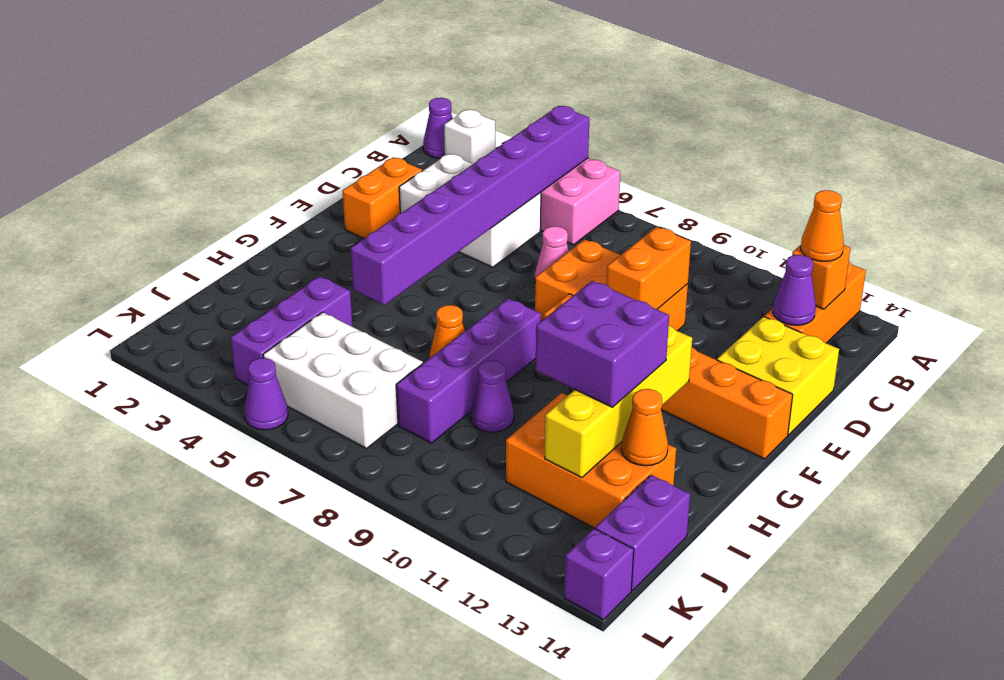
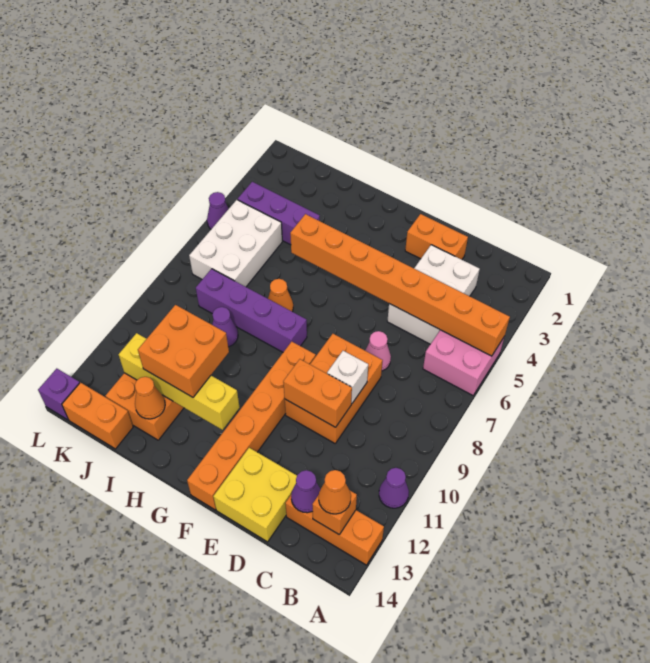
purple cone A1 level 1 -> purple cone A11 level 1
white brick A2 level 1 -> white brick D9 level 2
purple brick A5:H5 level 2 -> orange brick A5:H5 level 2
purple brick H11:I12 level 3 -> orange brick H11:I12 level 3
purple brick J14:K14 level 1 -> orange brick J14:K14 level 1

